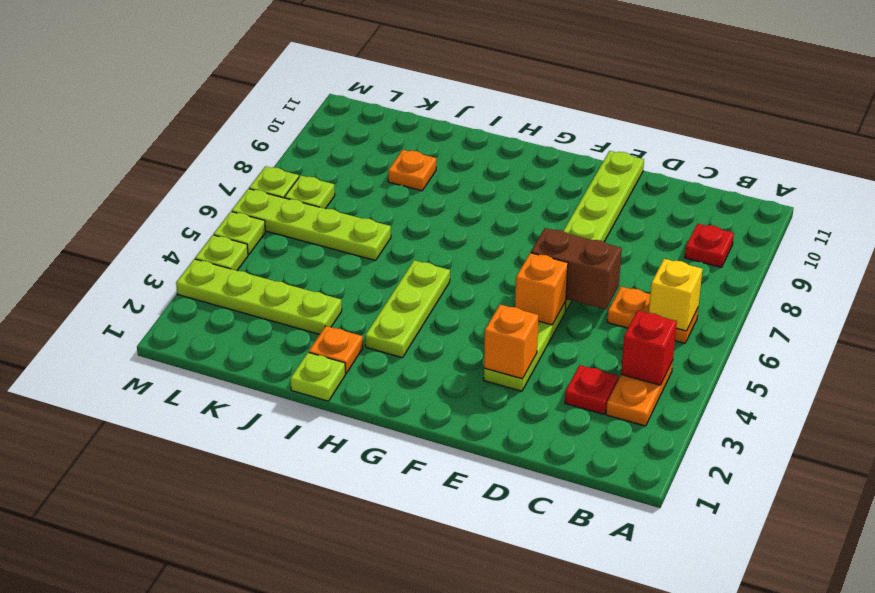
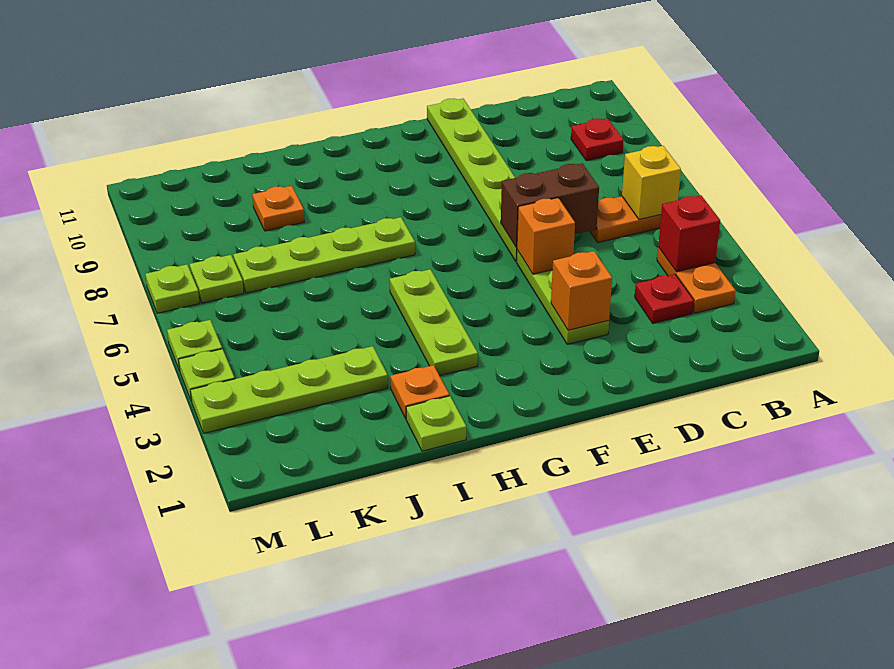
lime plate J6:M6 level 1 -> lime plate H7:K7 level 1

